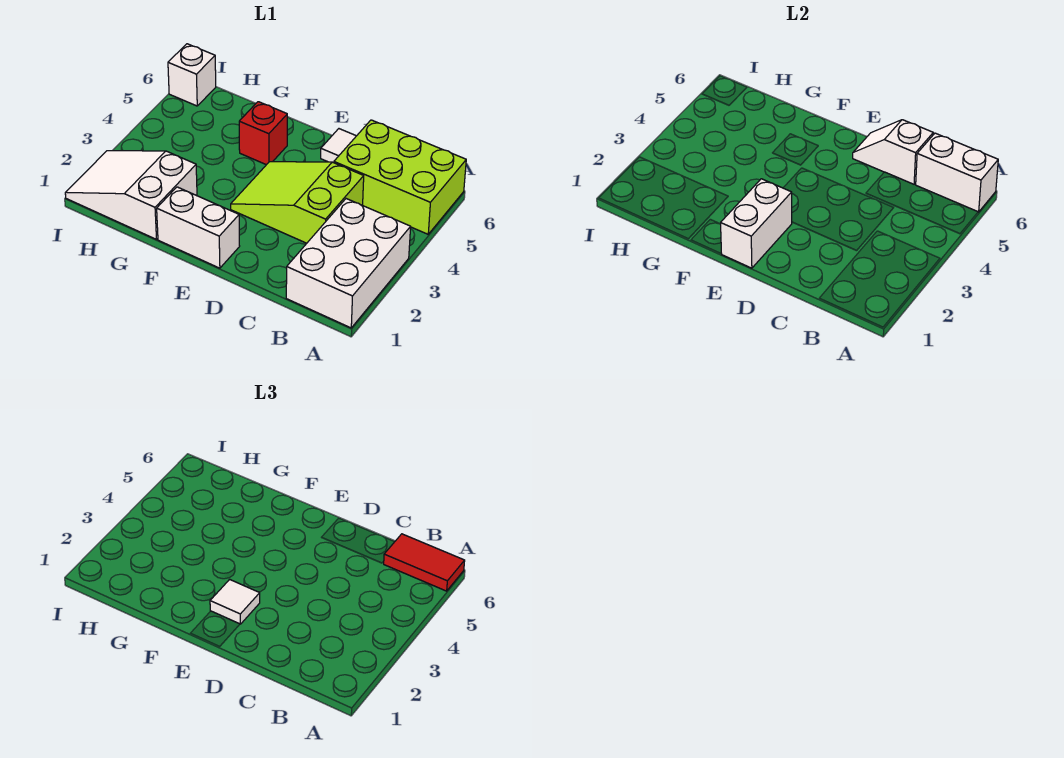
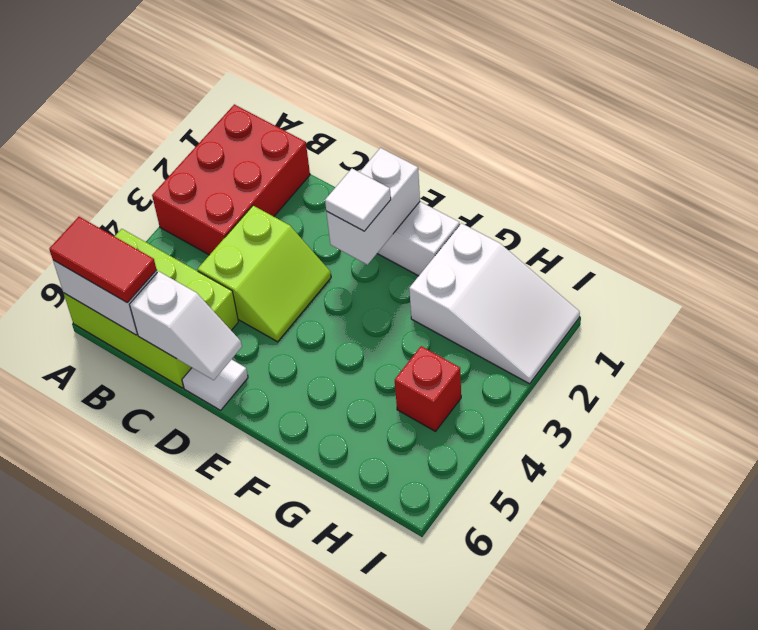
white brick A1:B3 level 1 -> red brick A1:B3 level 1
lime slope C3:E4 level 1 top C -> lime slope C3:D4 level 1 top C
red brick F5 level 1 -> red brick H4 level 1
white brick I6 level 1 -> none

